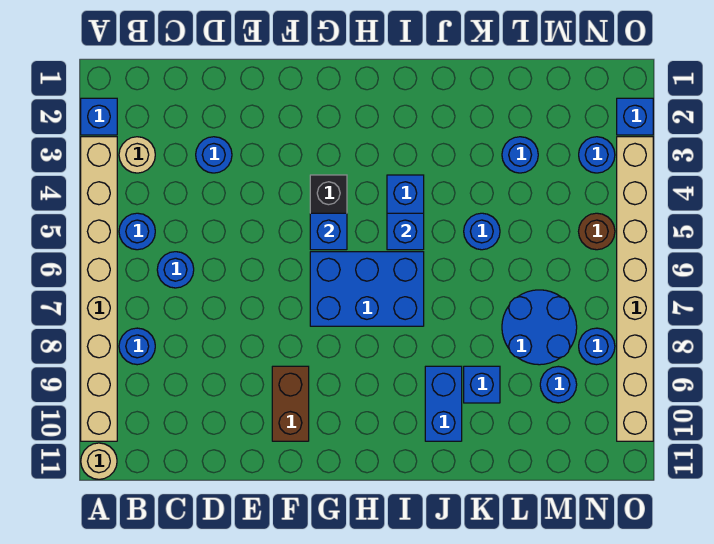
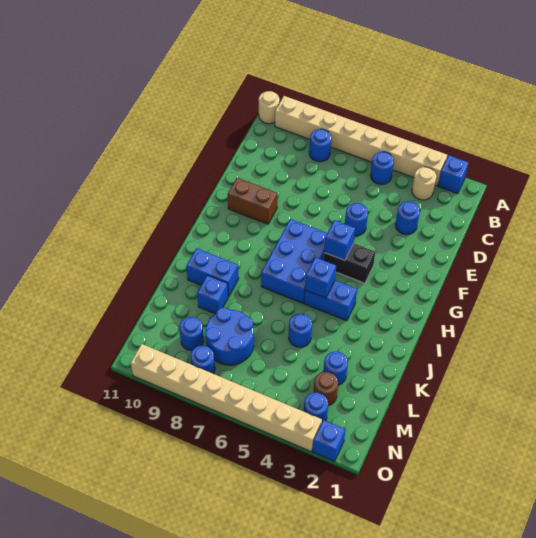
blue round brick C6 level 1 -> blue round brick E5 level 1
brown round brick N5 level 1 -> brown round brick M3 level 1

